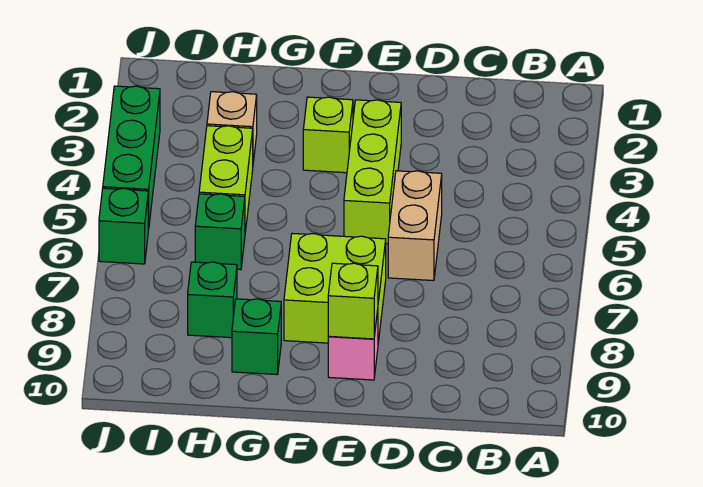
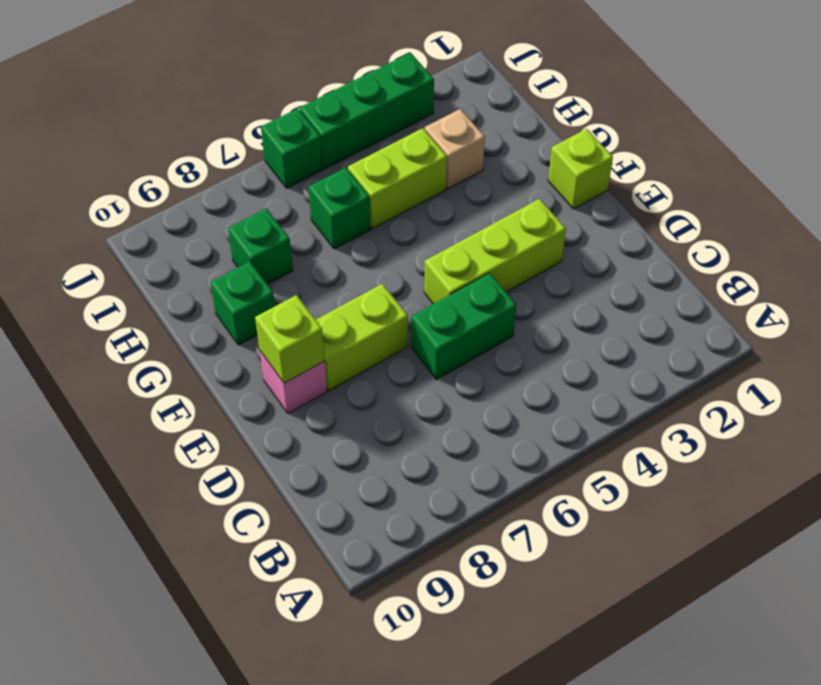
tan brick D5:D6 level 1 -> green brick D5:D6 level 1
lime brick E7:F8 level 1 -> lime brick E7:E8 level 1
lime brick F3 level 1 -> lime brick F1 level 1

